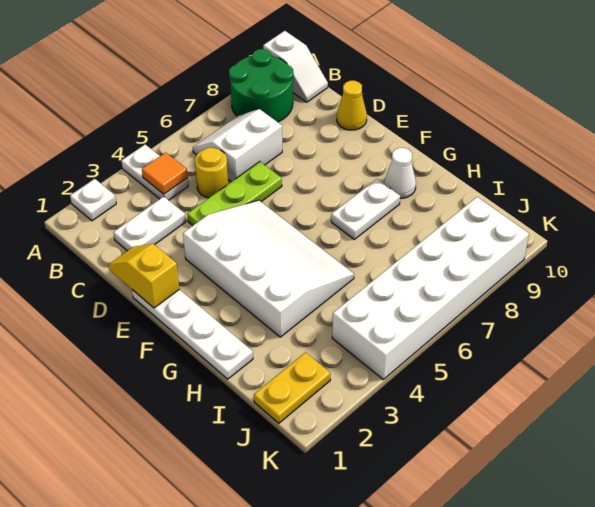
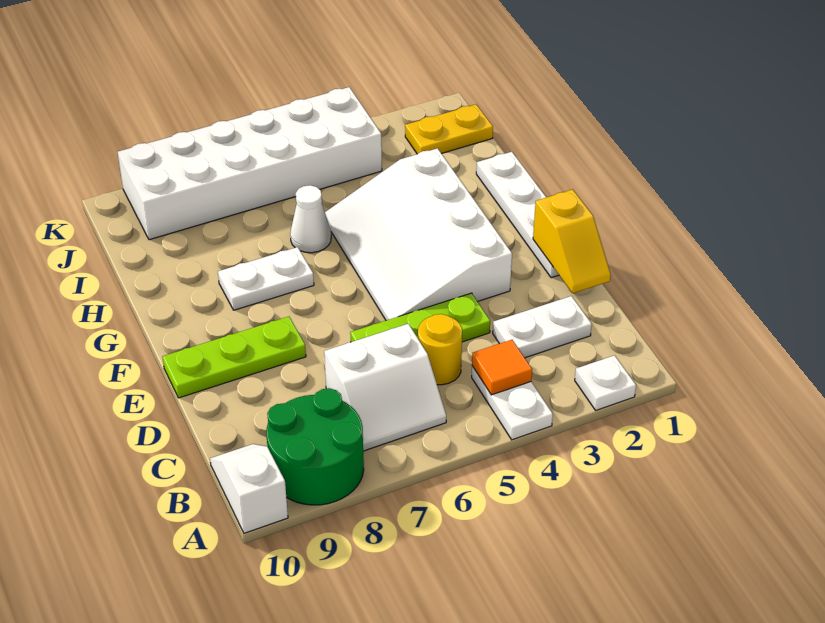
yellow cone D10 level 1 -> none
none -> lime plate E8:E10 level 1
white cone G9 level 1 -> white cone H6 level 1

